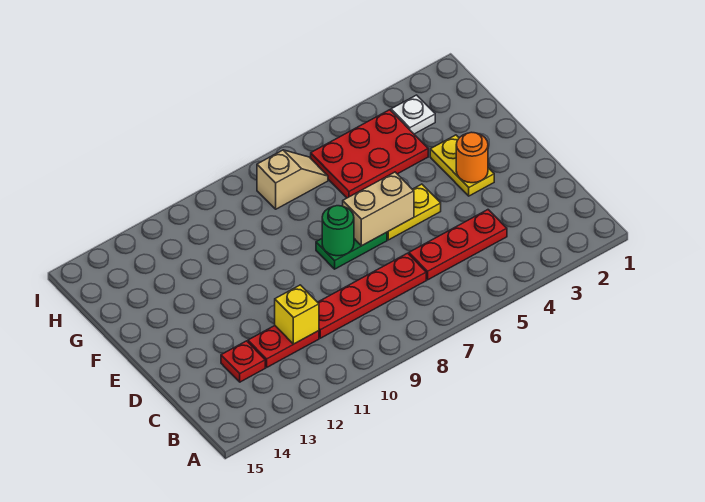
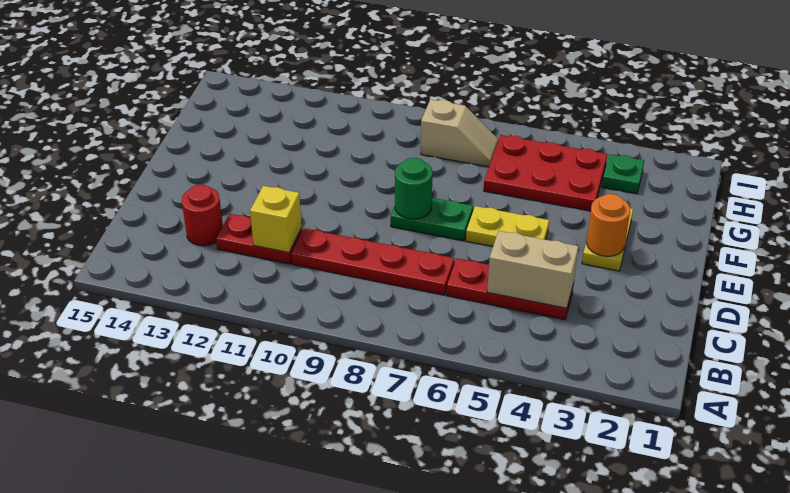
red plate C13 level 1 -> red round brick C13 level 1
tan brick E6:E7 level 2 -> tan brick C4:C5 level 2
white plate H3 level 1 -> green plate H3 level 1

